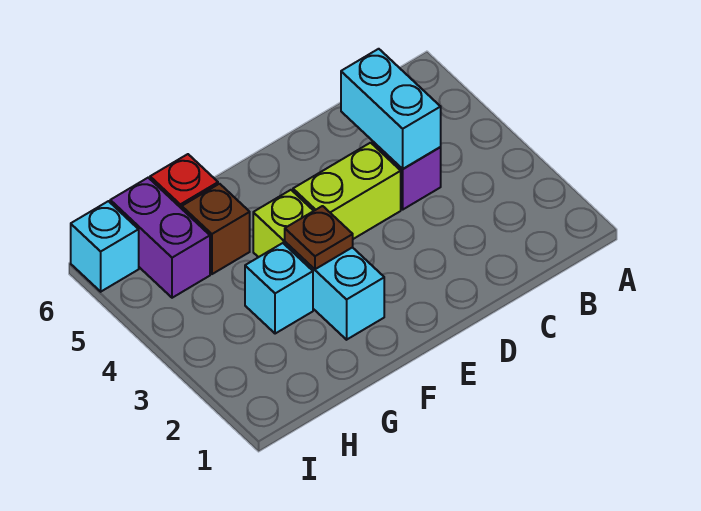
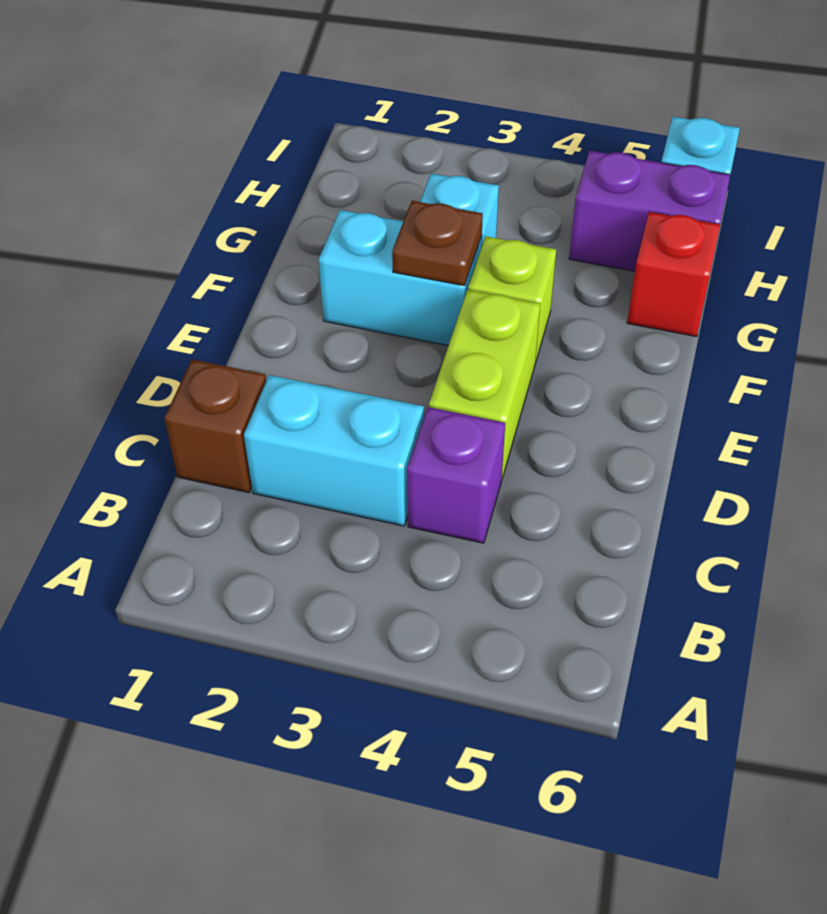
cyan brick C4:C5 level 2 -> cyan brick C2:C3 level 1
brown brick G5 level 1 -> brown brick C1 level 1

